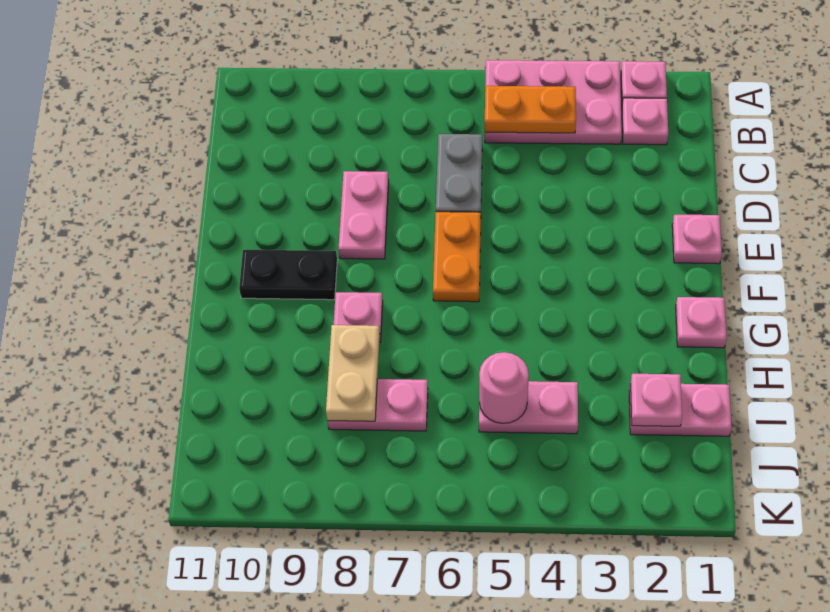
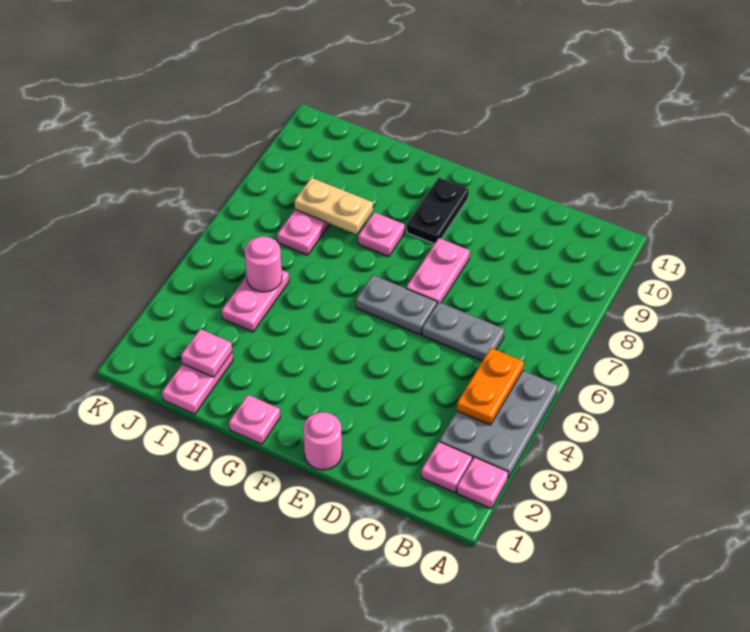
pink plate A3:B5 level 1 -> grey plate A3:B5 level 1
pink plate D8:E8 level 1 -> pink plate E7:E8 level 1
pink plate E1 level 1 -> pink round brick E1 level 1
orange plate E6:F6 level 1 -> grey plate E6:F6 level 1

